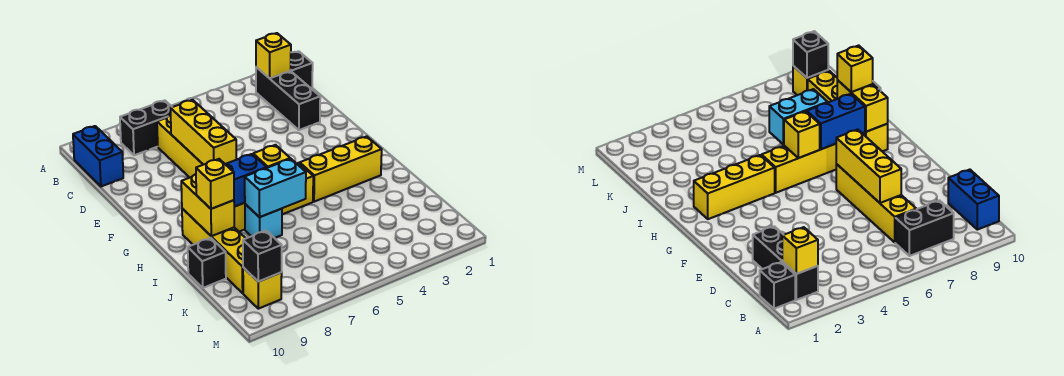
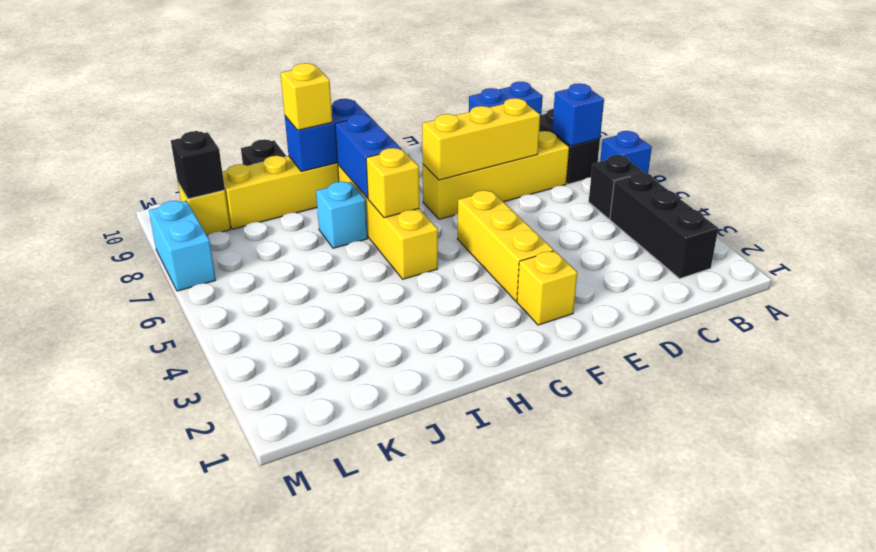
none -> blue brick A6 level 1
black brick B1 level 1 -> black brick B5 level 1
black brick B2:D2 level 1 -> black brick B2:B4 level 1
yellow brick B2 level 2 -> yellow brick F2 level 1
none -> blue brick B7 level 2
yellow brick H2:H4 level 1 -> yellow brick F3:F5 level 1
yellow brick H9:I9 level 2 -> blue brick H9:I9 level 2
cyan brick I6:I7 level 2 -> cyan brick M7:M8 level 1

